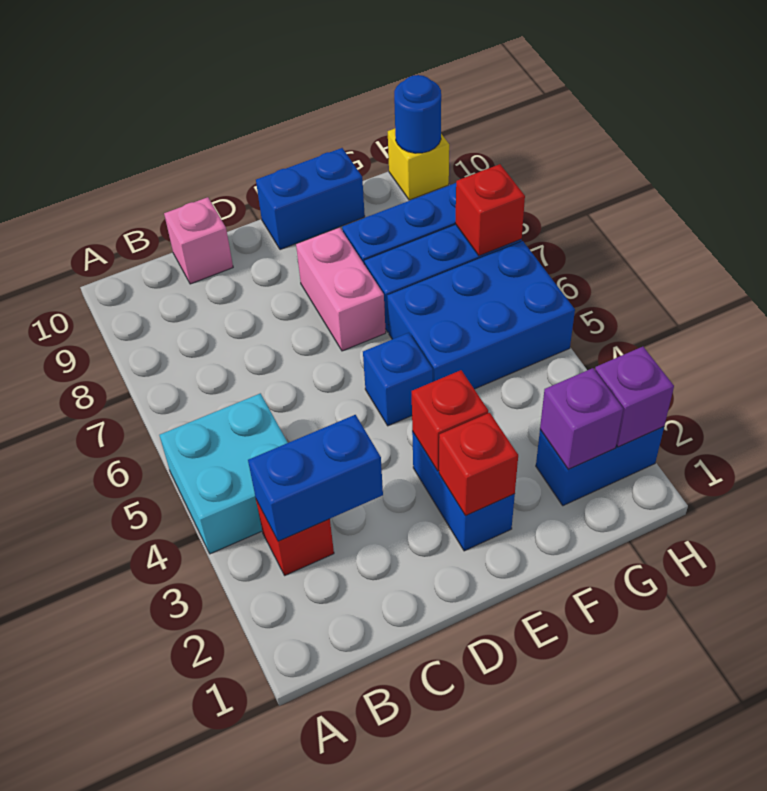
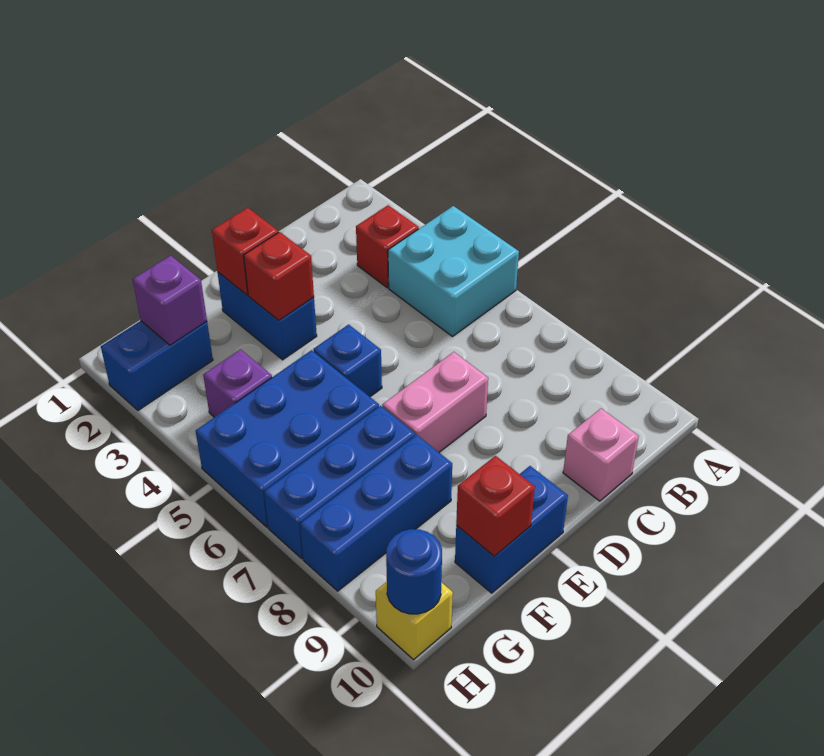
blue brick B3:C3 level 2 -> none
pink brick E7:E8 level 1 -> pink brick D7:E7 level 1
purple brick H2 level 2 -> purple brick G4 level 1
red brick H7 level 2 -> red brick F10 level 2

